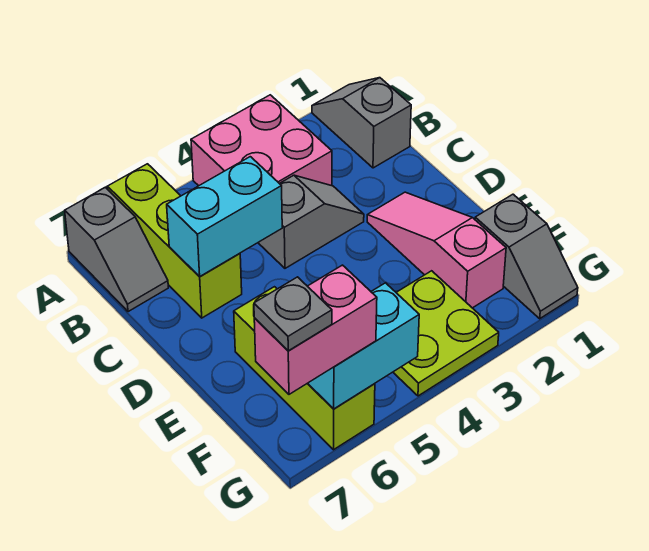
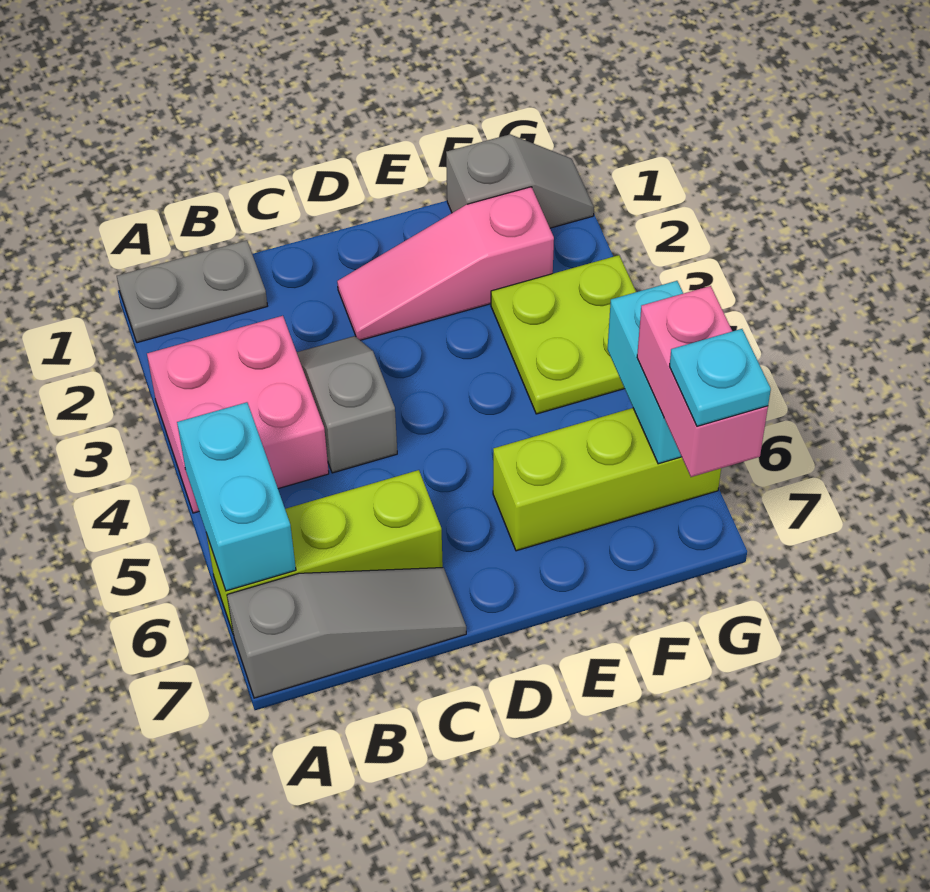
grey slope A1:B1 level 1 top B -> grey plate A1:B1 level 1
grey slope A7:B7 level 1 top A -> grey slope A7:C7 level 1 top A
cyan brick C5:C6 level 2 -> cyan brick A5:A6 level 2
grey plate G7 level 4 -> cyan plate G7 level 4

